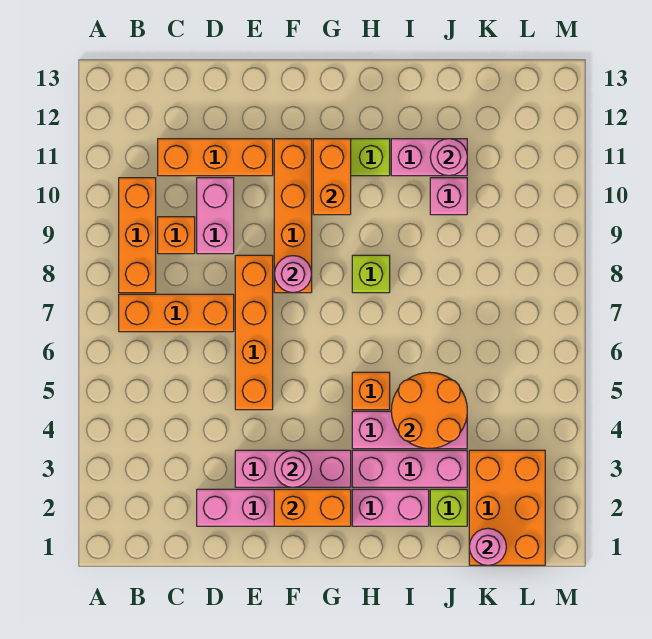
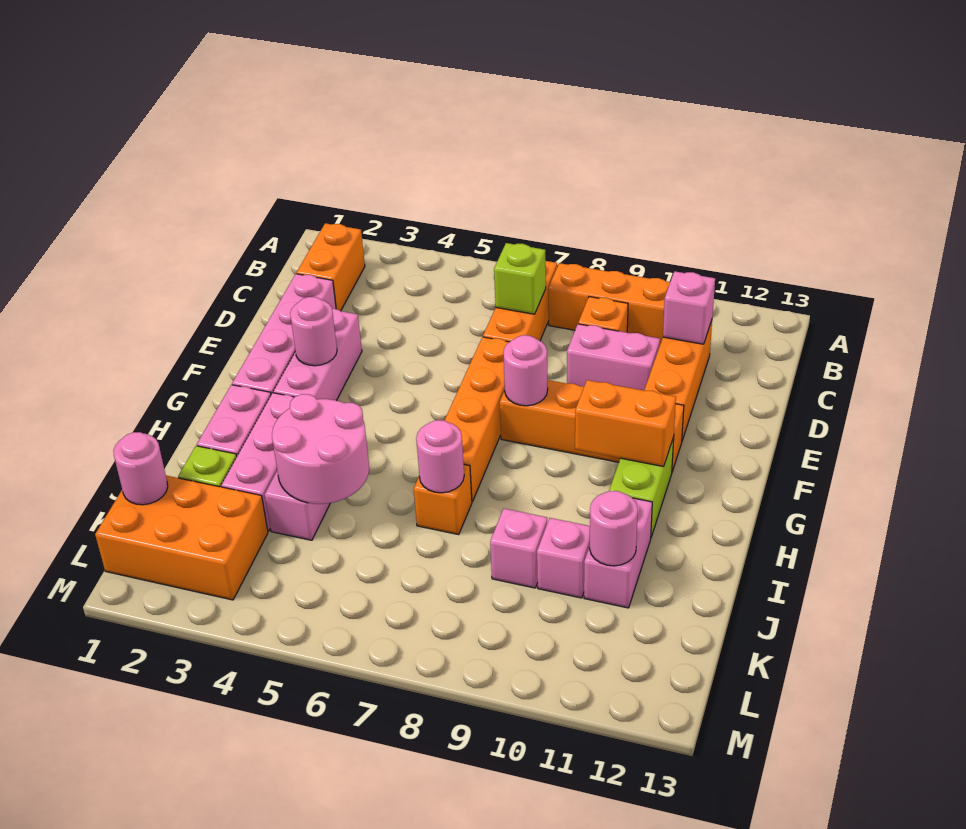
none -> pink brick C11 level 2
orange brick E5:E8 level 1 -> orange brick E7:H7 level 1
orange brick F2:G2 level 2 -> orange brick B2:C2 level 1
orange brick H5 level 1 -> orange brick I7 level 1
lime brick H8 level 1 -> lime brick C7 level 2
orange round brick I4:J5 level 2 -> pink round brick I4:J5 level 2
none -> pink round brick I7 level 2
none -> pink brick J9 level 1

